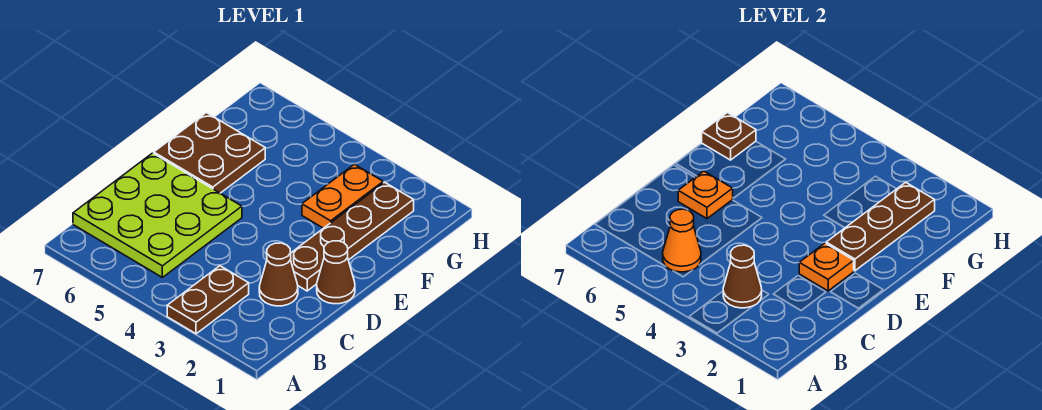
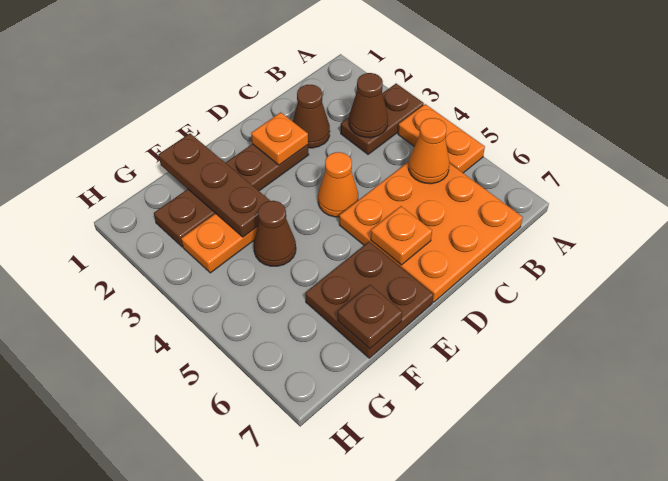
none -> orange plate A4:A5 level 1
lime plate B5:D7 level 1 -> orange plate B5:D7 level 1
brown cone D1 level 1 -> brown cone F4 level 1
none -> orange cone D4 level 1
brown plate E2:G2 level 2 -> brown plate F1:F3 level 2

